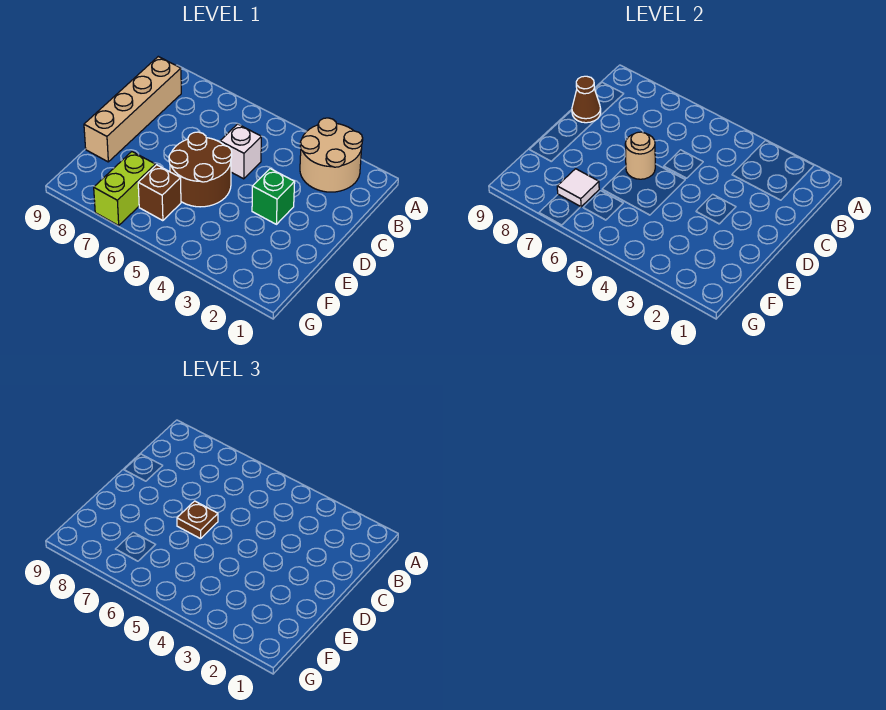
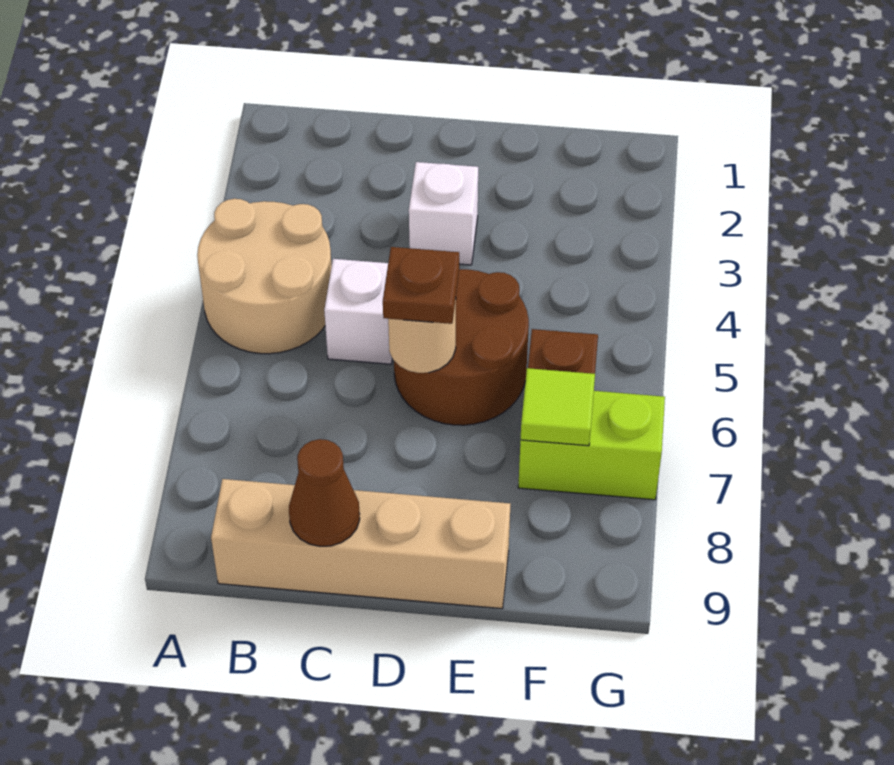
tan round brick A2:B3 level 1 -> tan round brick A4:B5 level 1
green brick D3 level 1 -> white brick D3 level 1
white tile F7 level 2 -> lime tile F7 level 2

